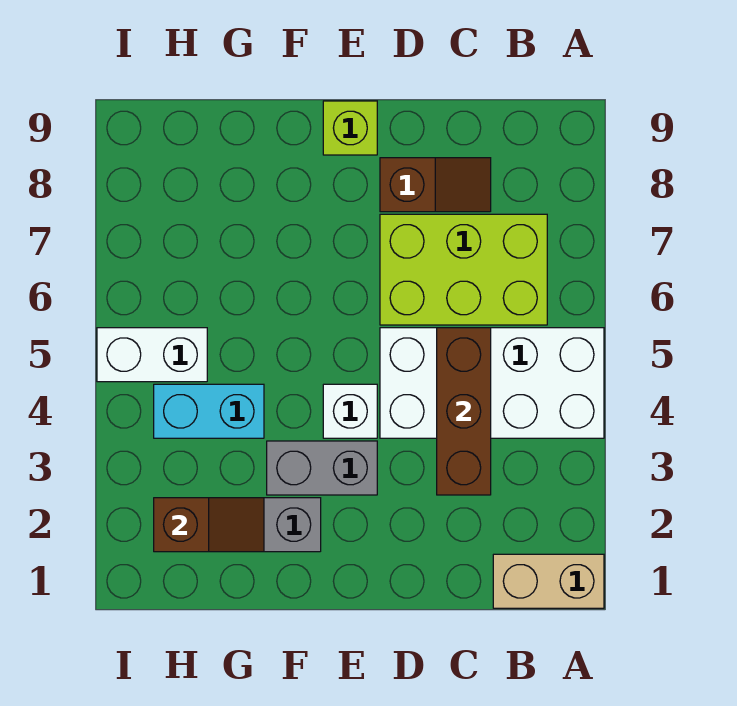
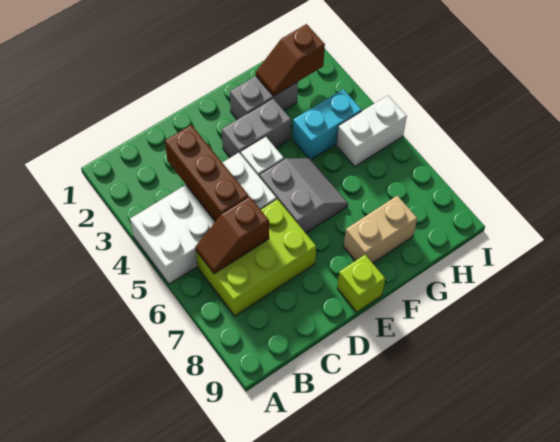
tan brick A1:B1 level 1 -> tan brick F8:G8 level 1
brown slope C8:D8 level 1 top D -> brown slope B6:C6 level 2 top C
none -> grey slope E5:F6 level 1 top E

